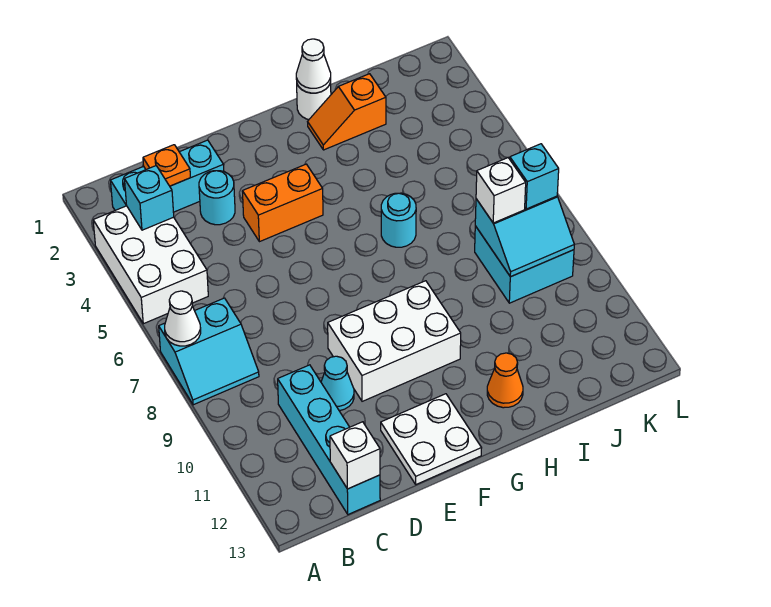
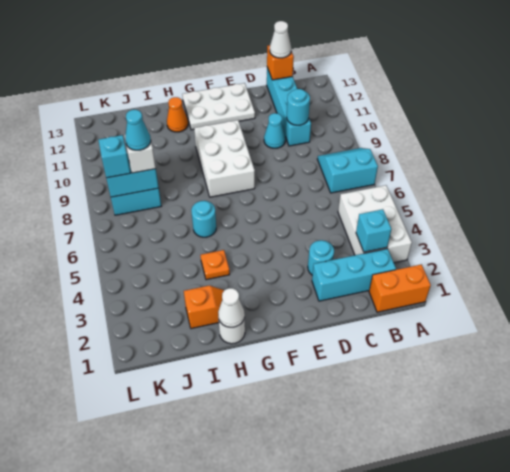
white cone A7 level 2 -> white cone C13 level 3
orange plate C2 level 2 -> orange plate H4 level 1
none -> cyan round brick C10 level 2
white brick C13 level 2 -> orange brick C13 level 2
orange brick E4:F4 level 1 -> orange brick A1:B1 level 1
white brick E9:G10 level 1 -> white brick F8:G10 level 1
white plate E12:F13 level 1 -> white plate E12:G13 level 1
none -> cyan cone J8 level 4

